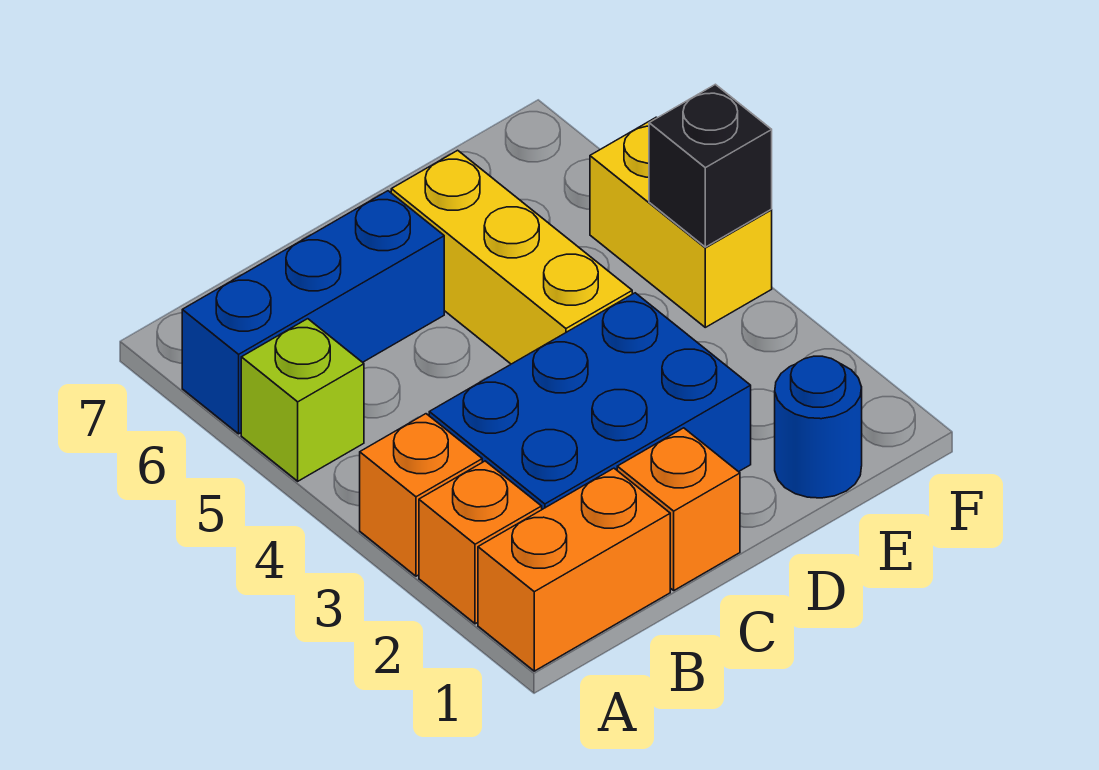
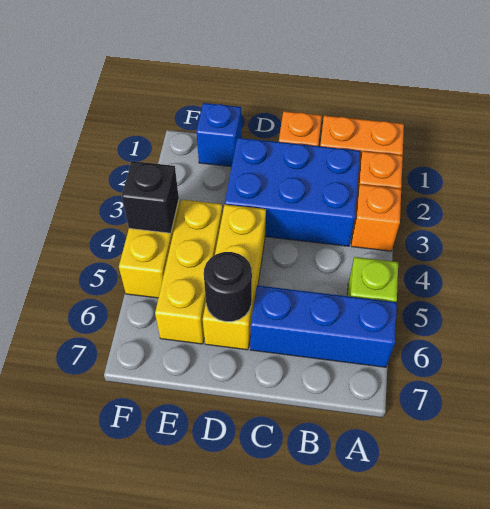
none -> black round brick D6 level 2
blue round brick E1 level 1 -> blue brick E1 level 1
none -> yellow brick E4:E6 level 1

